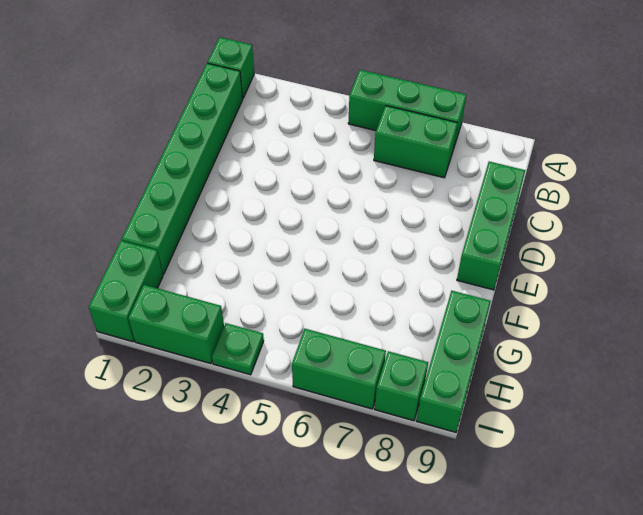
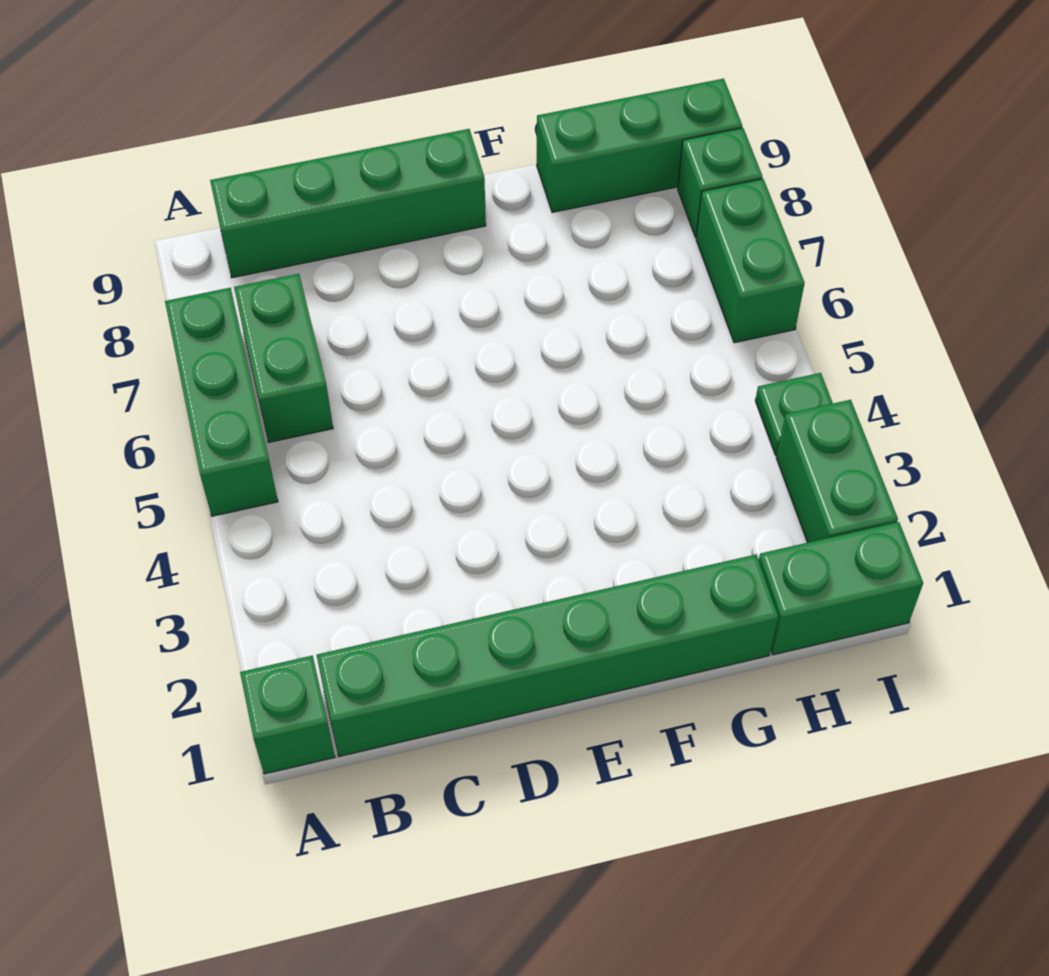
green brick C9:E9 level 1 -> green brick B9:E9 level 1

